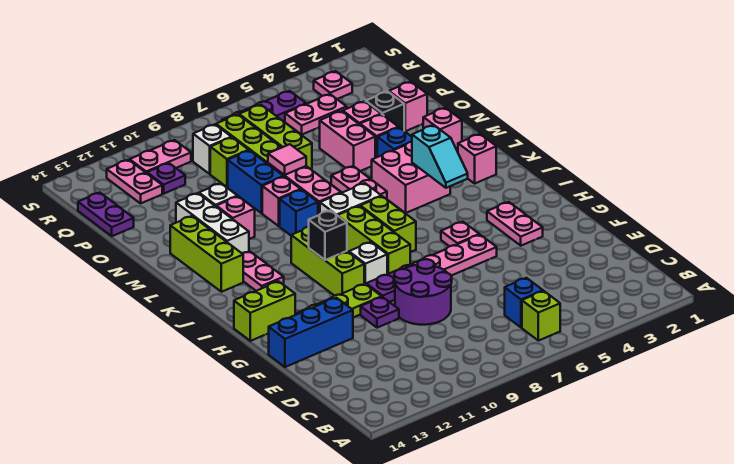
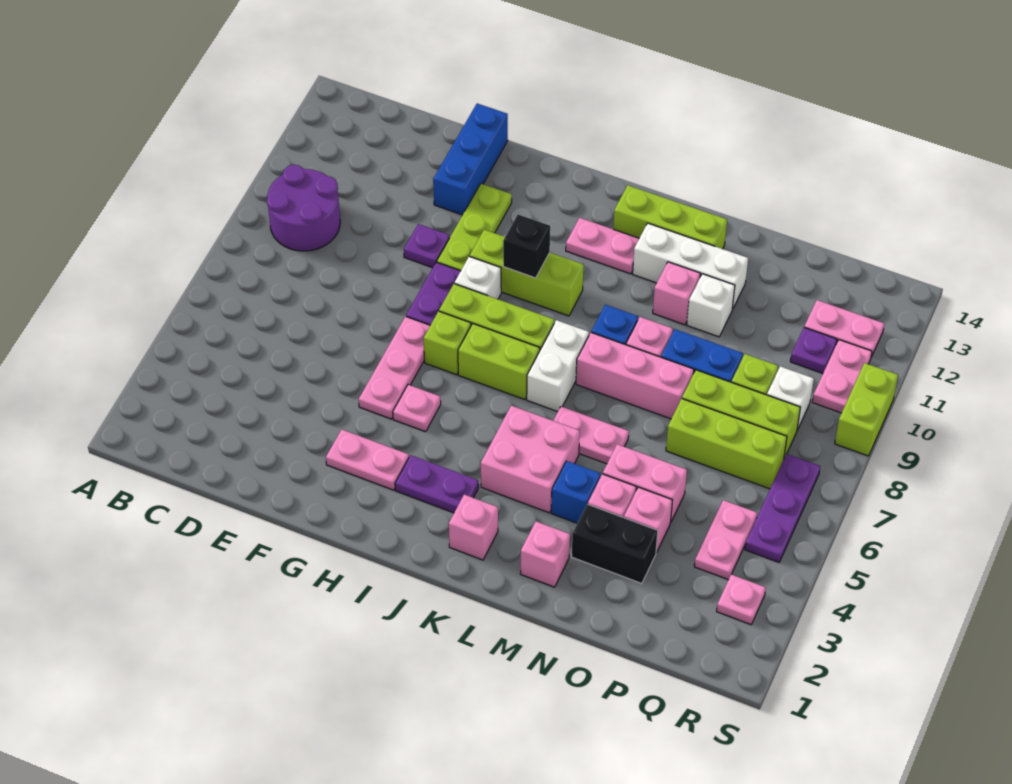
lime brick B6 level 1 -> lime brick H7 level 1
blue brick C6 level 1 -> none
purple round brick E8:F9 level 1 -> purple round brick B9:C10 level 1
lime brick H13:H14 level 1 -> lime brick S9:S10 level 1
cyan slope J4:K4 level 2 top K -> none
pink tile N8 level 2 -> none
pink brick O2 level 1 -> none
black brick O3 level 1 -> black brick N3:O3 level 1
purple plate P14:Q14 level 1 -> purple plate I3:J3 level 1

